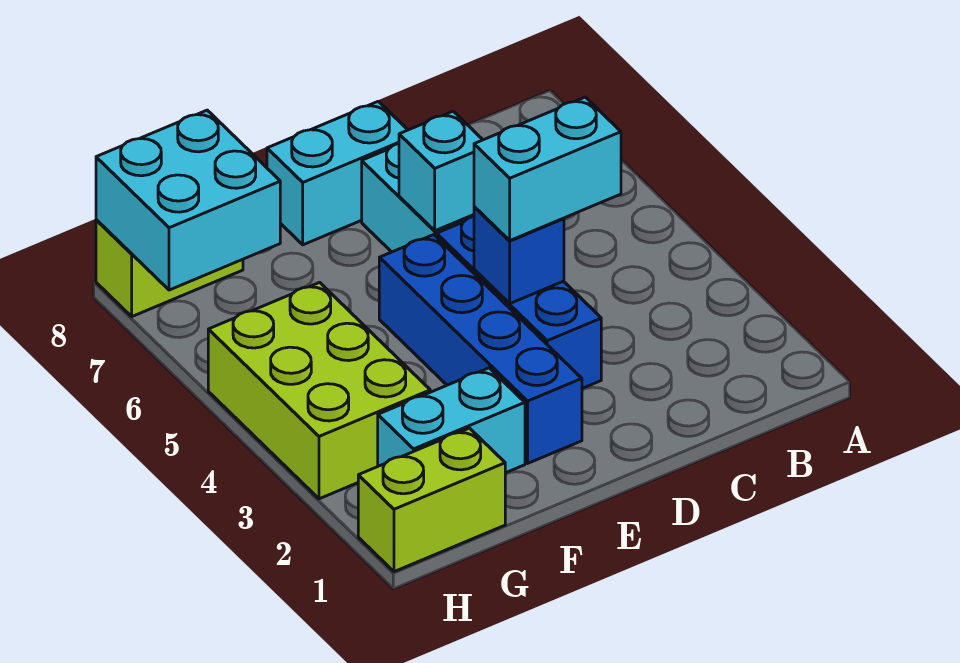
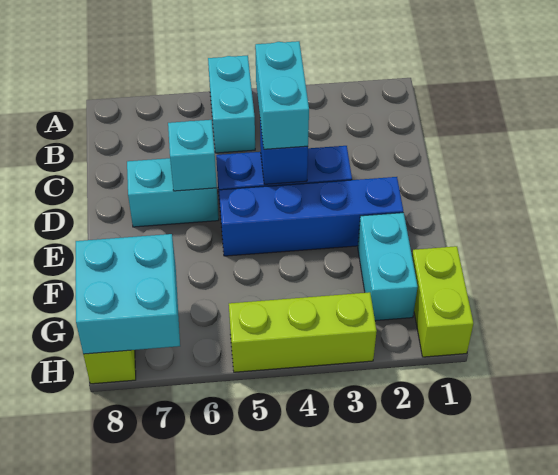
cyan brick D8:E8 level 1 -> cyan brick A5:B5 level 1
lime brick G3:H5 level 1 -> lime brick H3:H5 level 1

